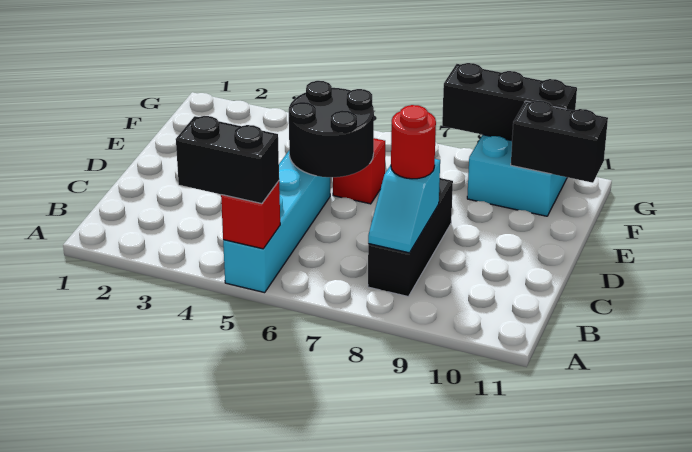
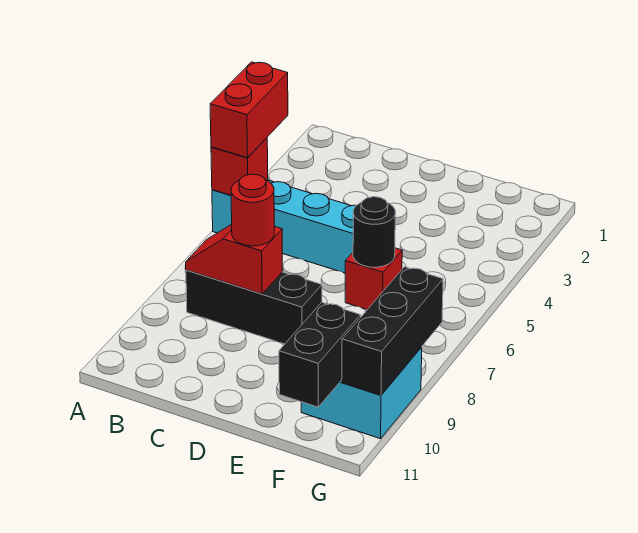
black brick A4:A5 level 3 -> red brick A4:A5 level 3
cyan slope B8:C8 level 2 top C -> red slope B8:C8 level 2 top C
black round brick D5:E6 level 2 -> black round brick E6 level 2

